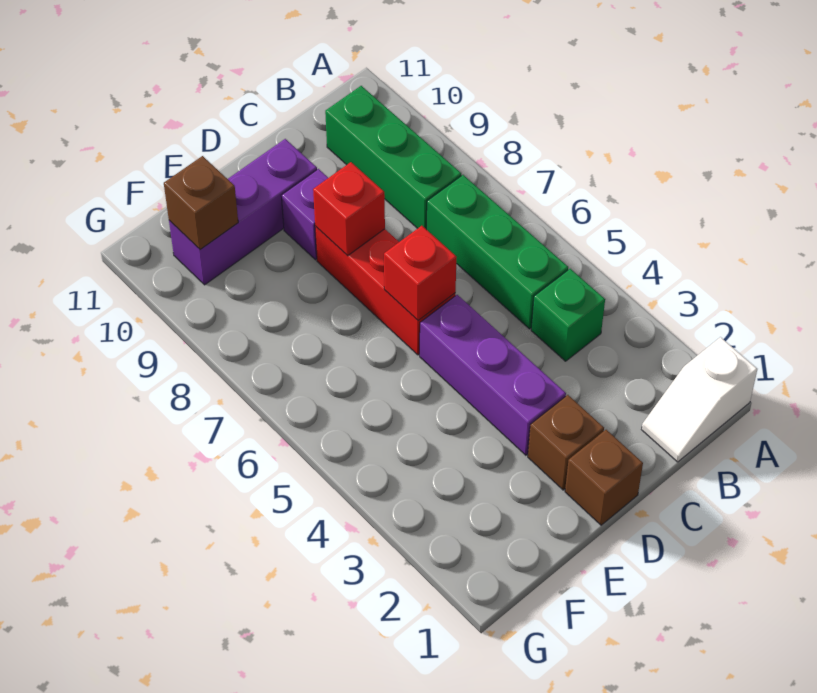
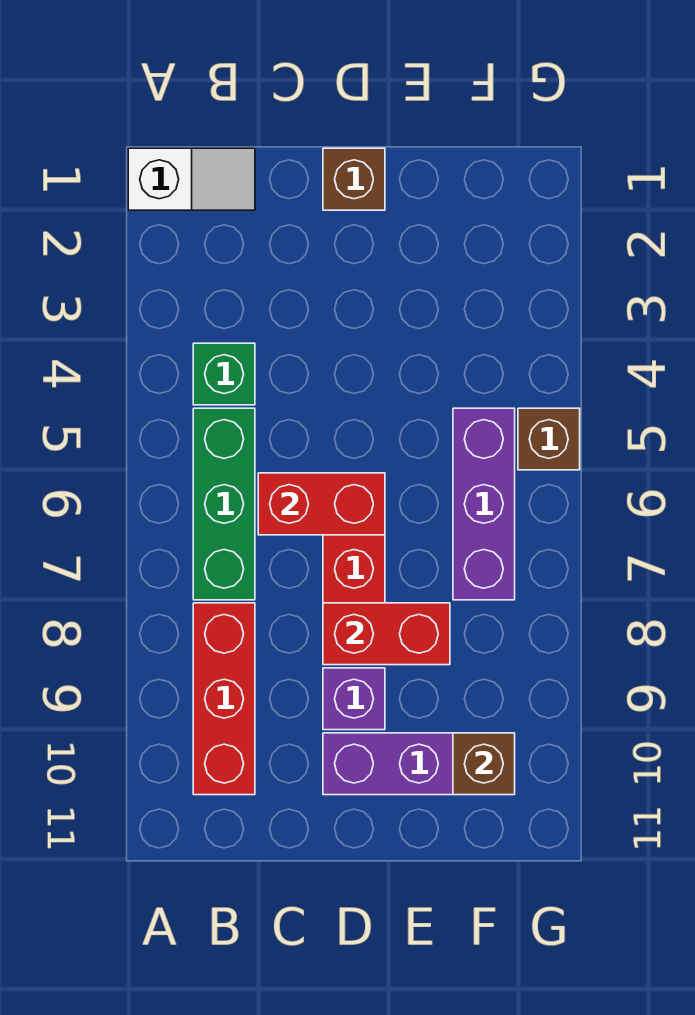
green brick B8:B10 level 1 -> red brick B8:B10 level 1
brown brick D2 level 1 -> brown brick G5 level 1
purple brick D3:D5 level 1 -> purple brick F5:F7 level 1
red brick D6 level 2 -> red brick C6:D6 level 2
red brick D8 level 2 -> red brick D8:E8 level 2

